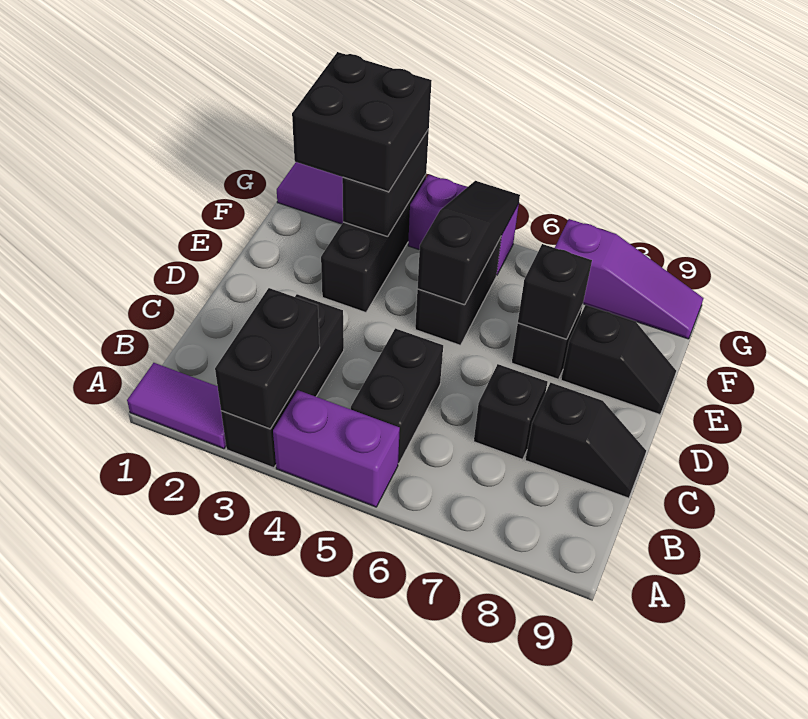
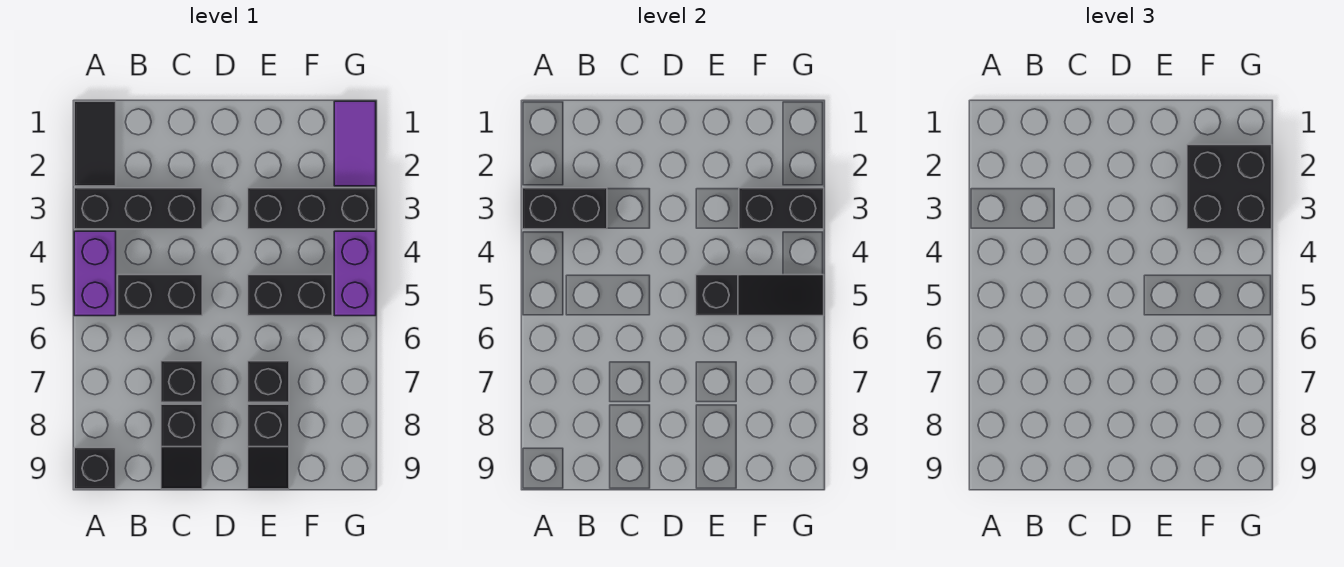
purple tile A1:A2 level 1 -> black tile A1:A2 level 1
black brick E7 level 2 -> black brick A9 level 1
purple slope G7:G9 level 1 top 7 -> none

